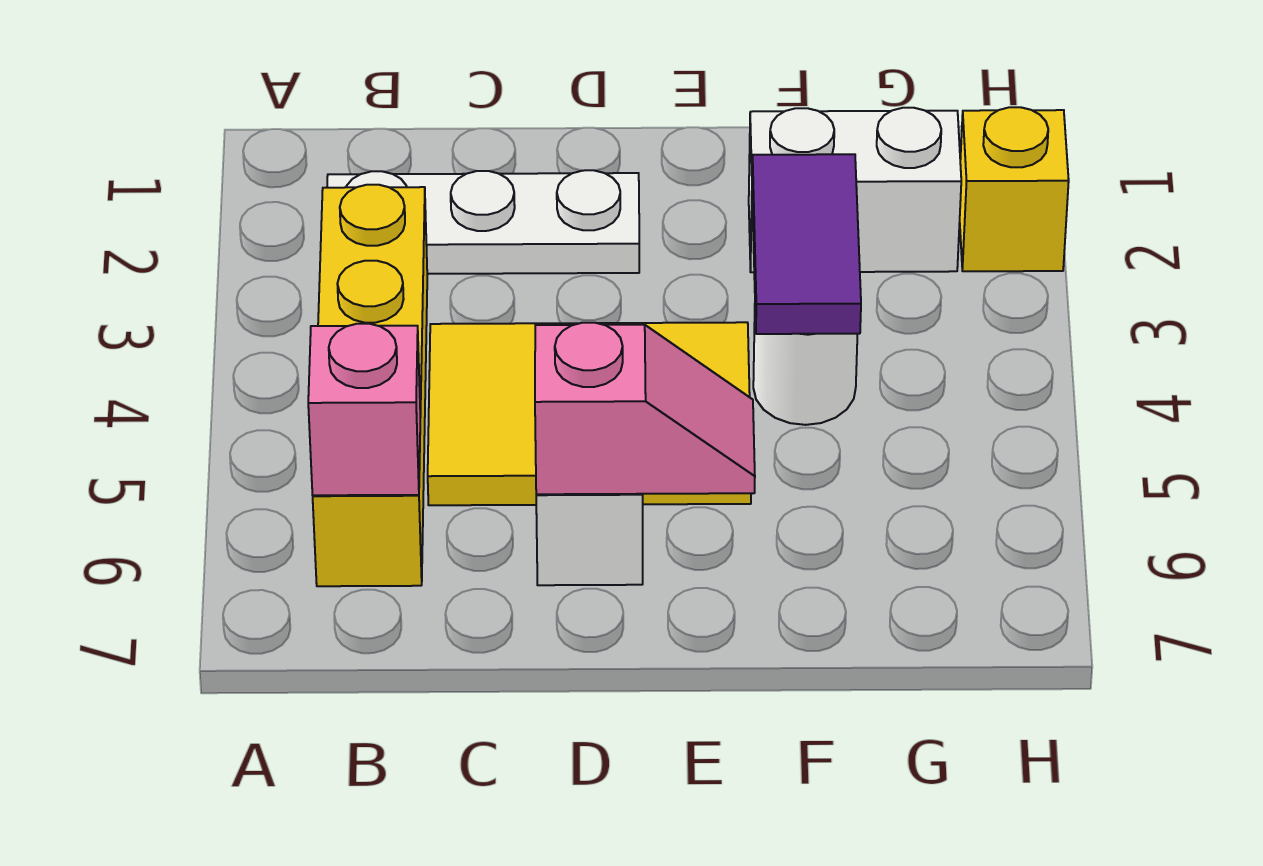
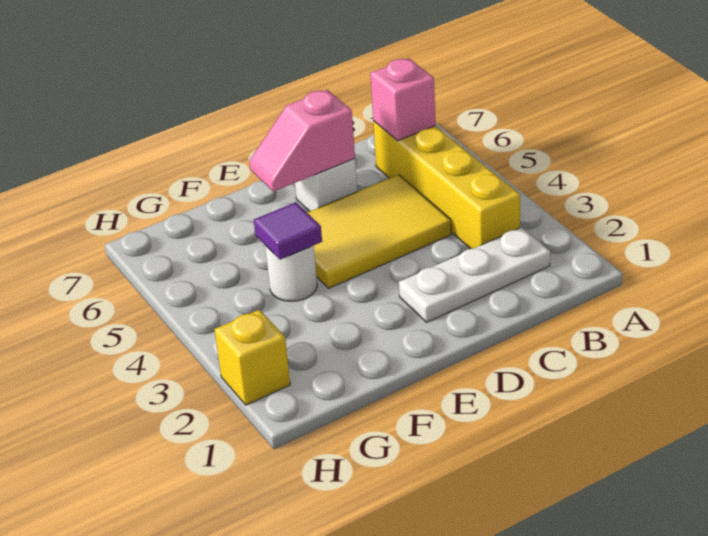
white brick F2:G2 level 1 -> none
purple tile F3:F4 level 2 -> purple tile F4 level 2

